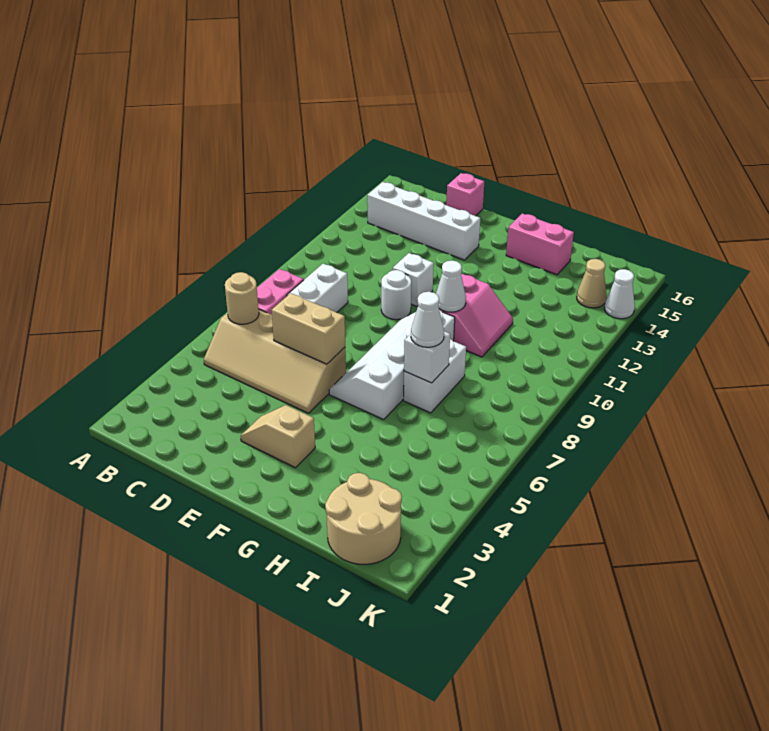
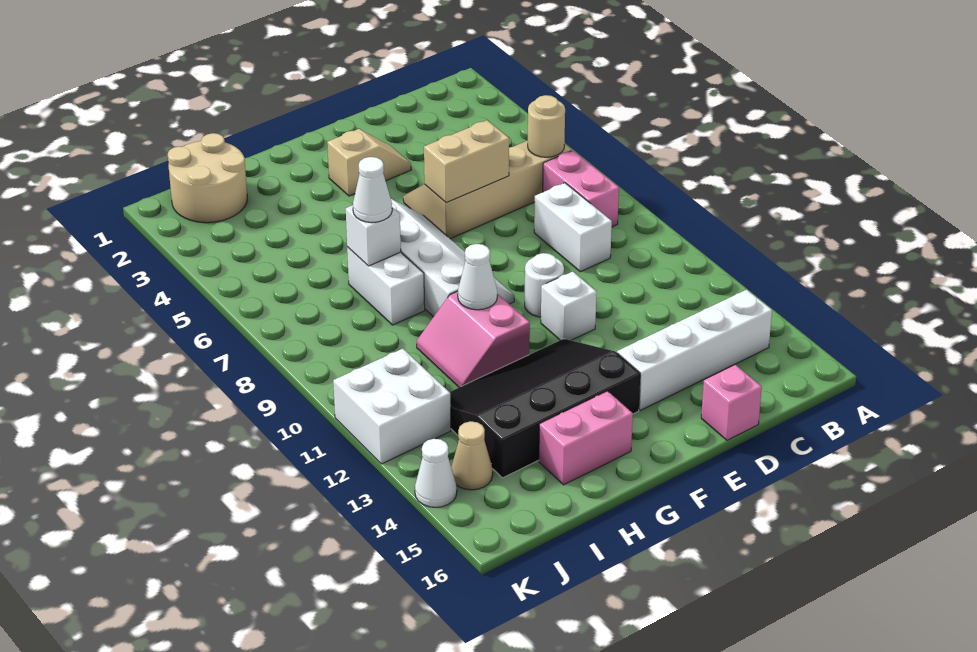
none -> black slope F12:I14 level 1 top 14
none -> white brick J11:K12 level 1

